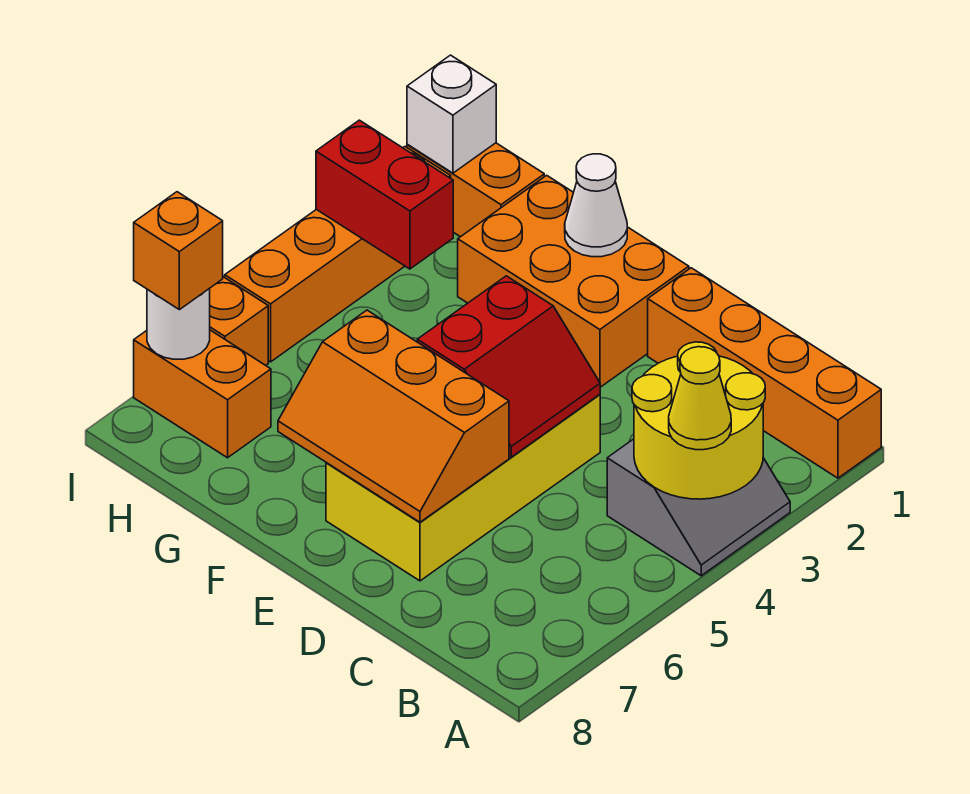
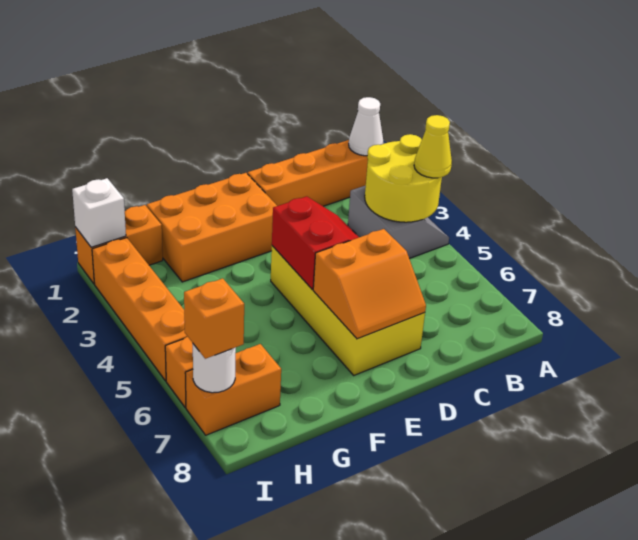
orange slope D6:F7 level 2 top 6 -> orange slope D6:E7 level 2 top 6
white cone F1 level 2 -> white cone A1 level 2
red brick H3:I3 level 2 -> none

